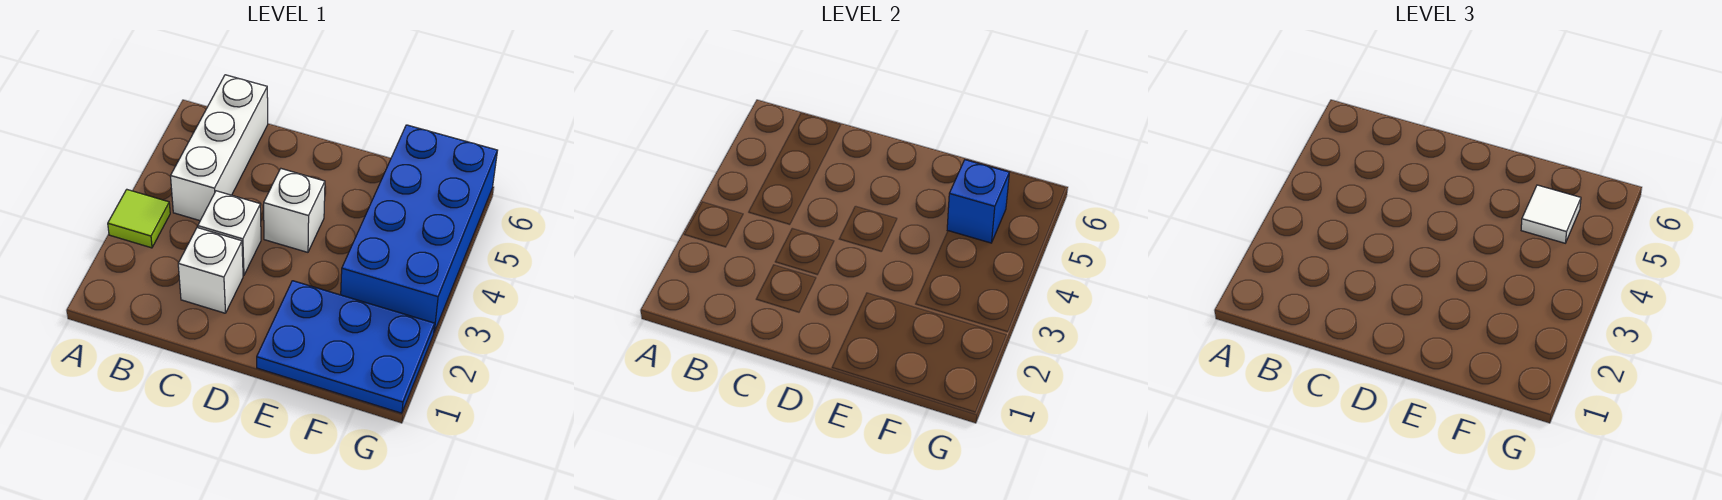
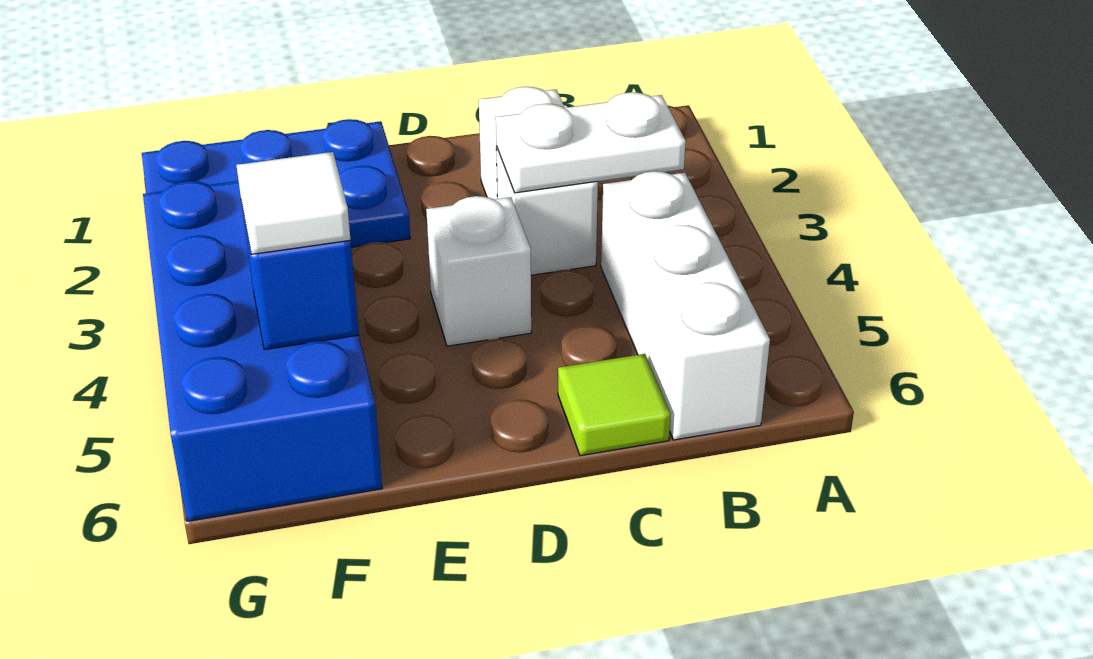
lime tile A3 level 1 -> lime tile C6 level 1
none -> white plate B3:C3 level 2

